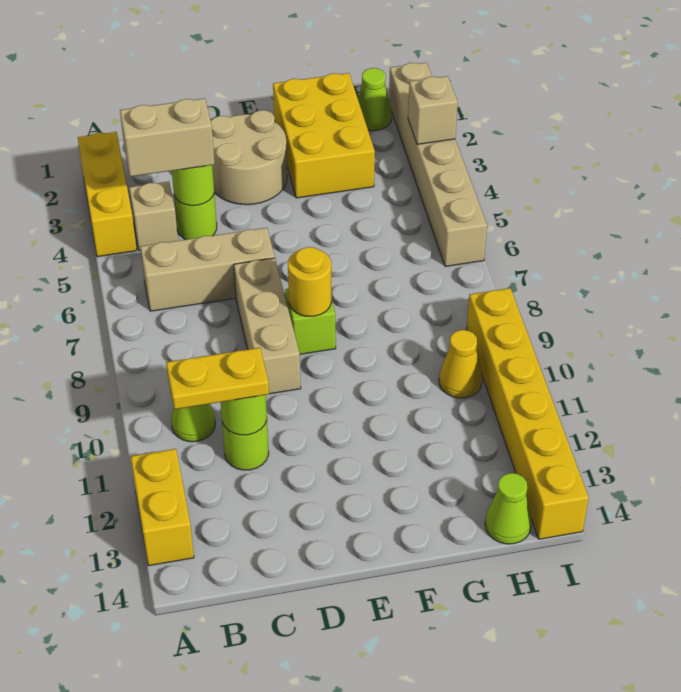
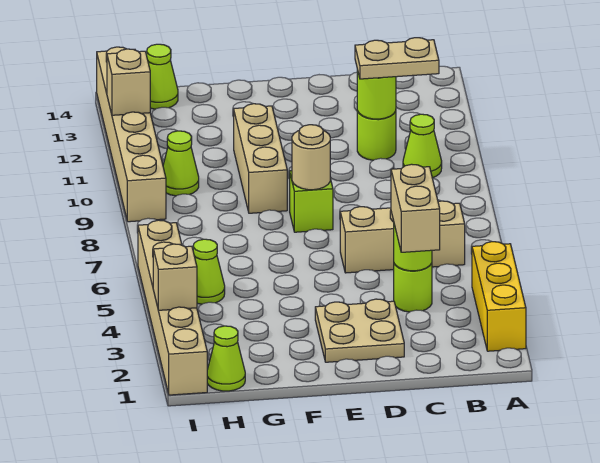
yellow brick A12:A13 level 1 -> none
tan brick B4 level 1 -> tan brick I12 level 2
tan brick B4:C4 level 3 -> tan brick C3:C4 level 3
yellow plate B11:C11 level 3 -> tan plate B11:C11 level 3
tan round brick D2:E3 level 1 -> tan plate D2:E3 level 1
tan brick D7:D9 level 1 -> tan brick F9:F11 level 1
yellow round brick E8 level 2 -> tan round brick E8 level 2
yellow brick F1:G3 level 1 -> none
none -> lime cone H5 level 1
yellow cone H10 level 1 -> lime cone H10 level 1
yellow brick I9:I14 level 1 -> tan brick I9:I14 level 1

